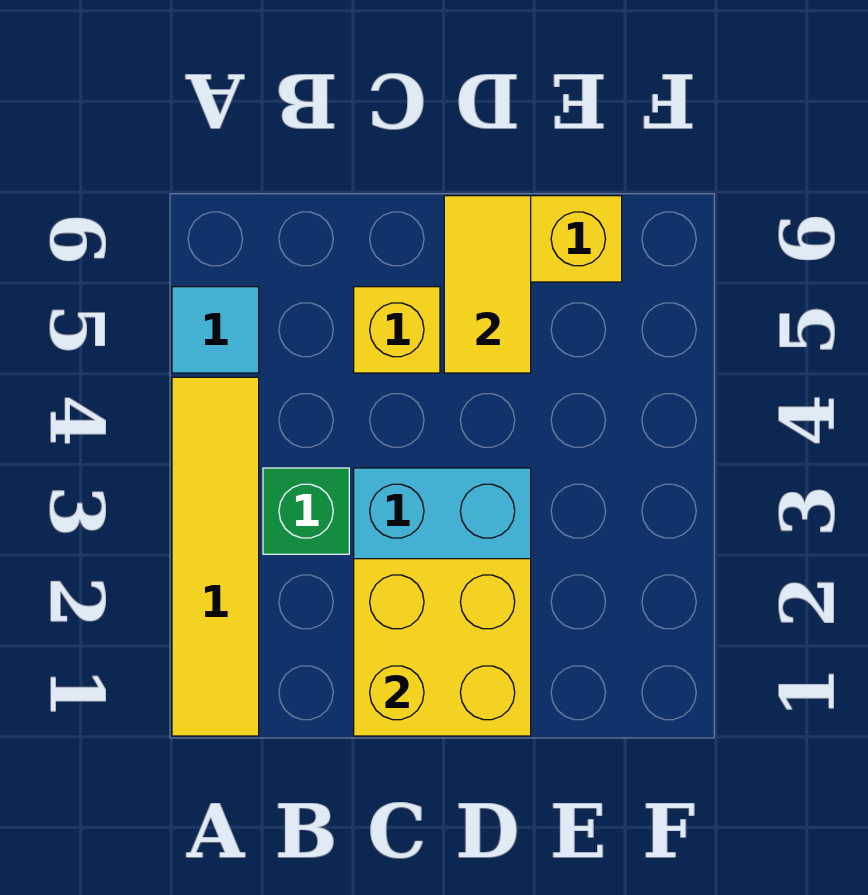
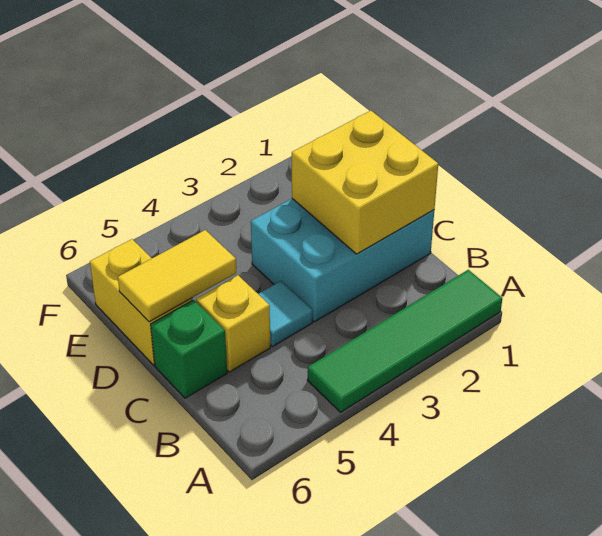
yellow tile A1:A4 level 1 -> green tile A1:A4 level 1
cyan tile A5 level 1 -> cyan tile C4 level 1
green brick B3 level 1 -> green brick C6 level 1

